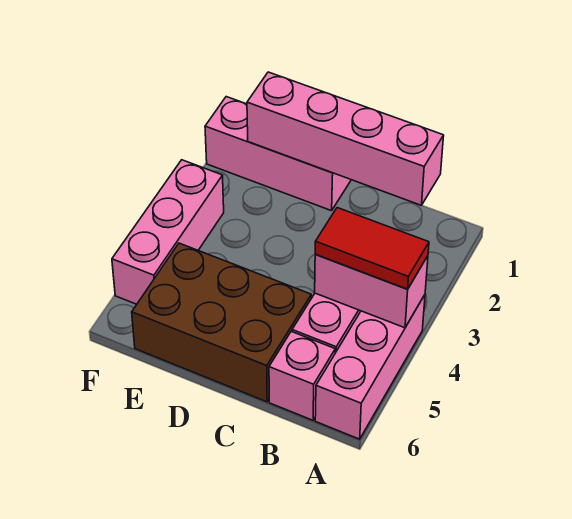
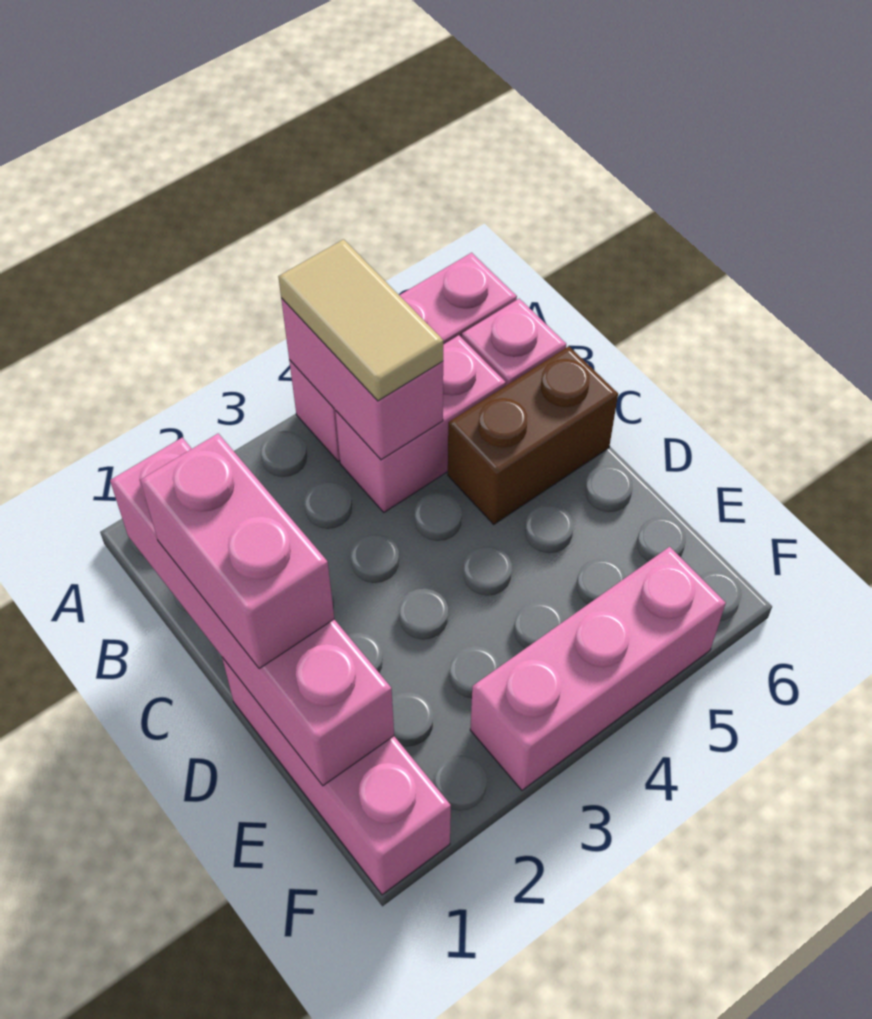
red tile A4:B4 level 3 -> tan tile A4:B4 level 3
none -> pink brick C1:D1 level 3
brown brick C5:E6 level 1 -> brown brick C5:C6 level 1

